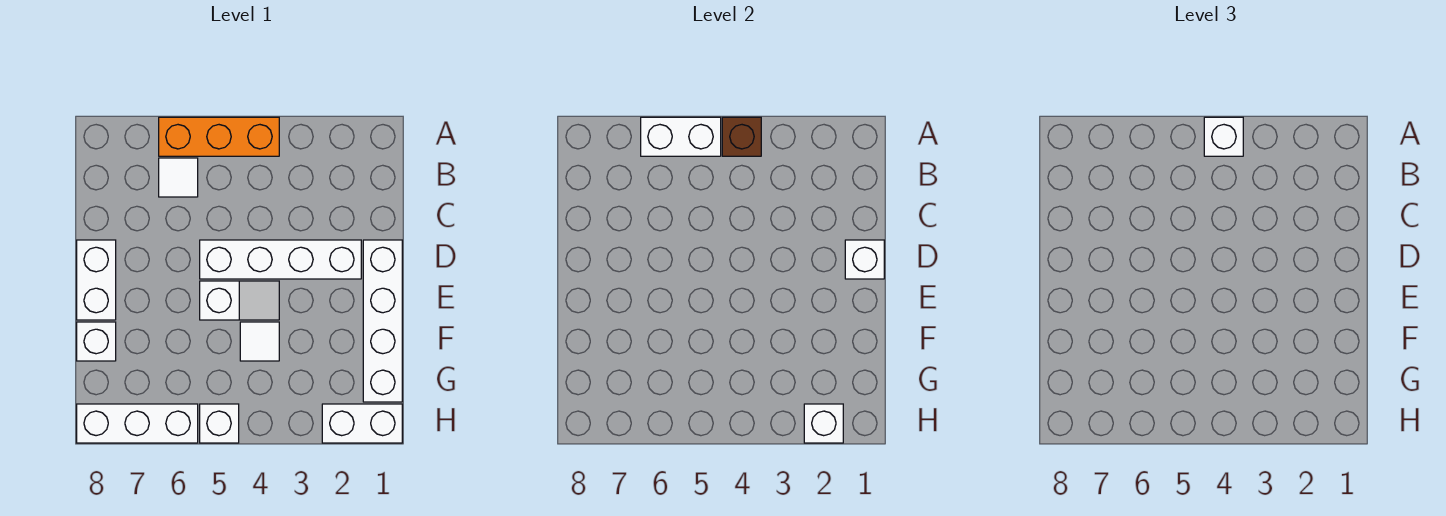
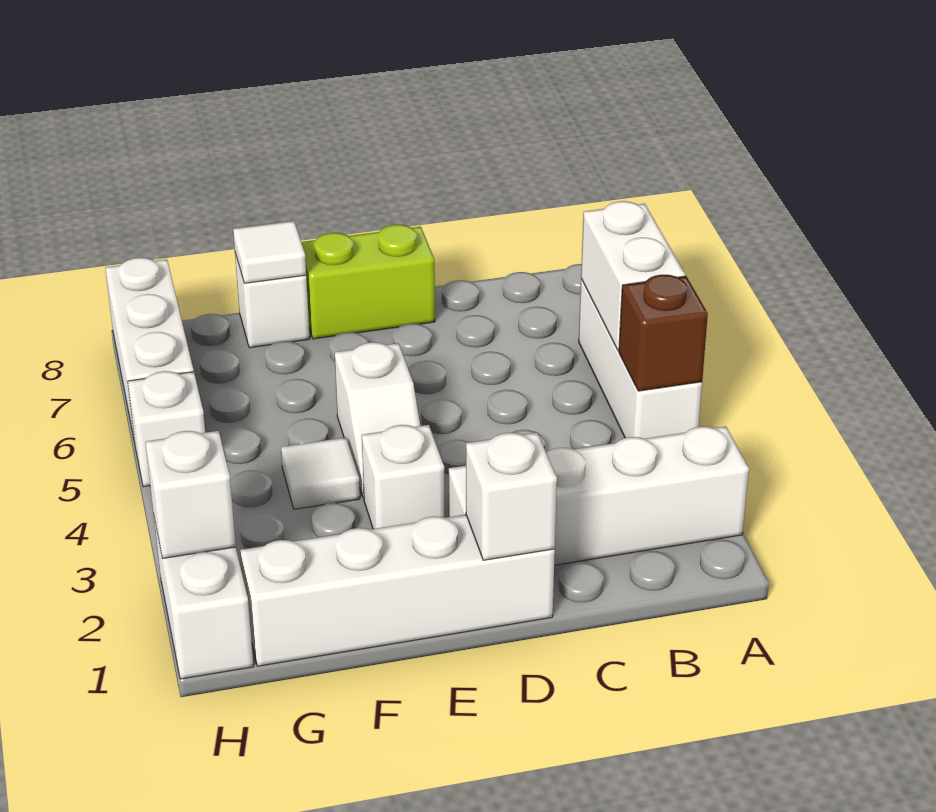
orange brick A4:A6 level 1 -> white brick A4:A6 level 1
white brick A4 level 3 -> white brick E3 level 1
white tile B6 level 1 -> white tile F8 level 2
white brick D2:D5 level 1 -> white brick A2:D2 level 1
white brick D8:E8 level 1 -> lime brick D8:E8 level 1

